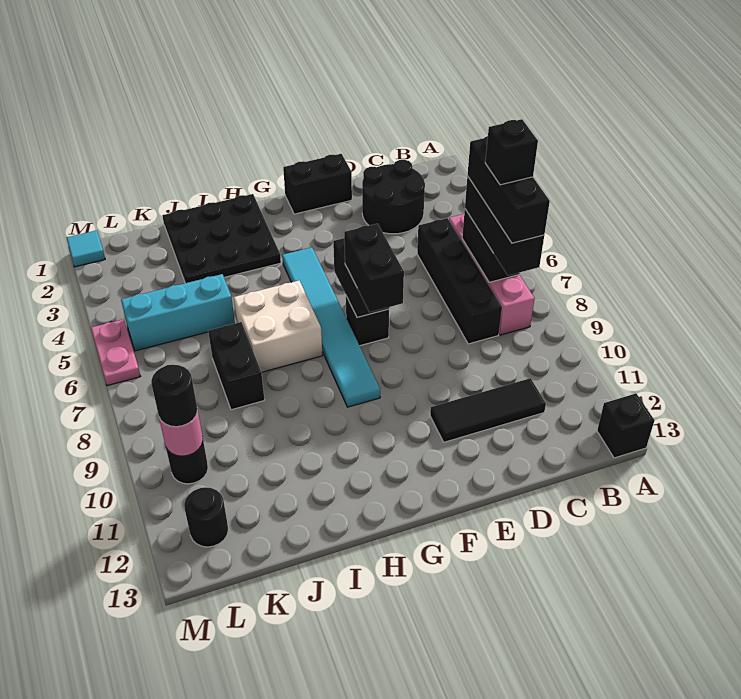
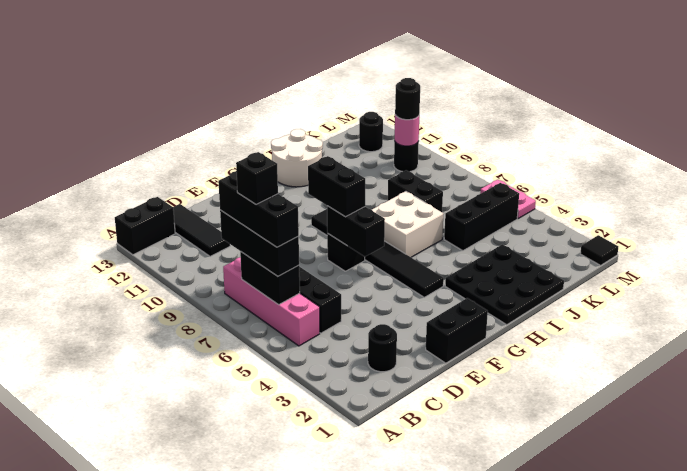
black brick A13 level 1 -> black brick A13:B13 level 1
black round brick C2:D3 level 1 -> black round brick C2 level 1
black tile C11:E11 level 1 -> black tile C11:C13 level 1
cyan tile G4:G9 level 1 -> black tile G4:G9 level 1
none -> white round brick H12:I13 level 1
cyan brick J5:L5 level 1 -> black brick J5:L5 level 1
cyan tile M1 level 1 -> black tile M1 level 1

